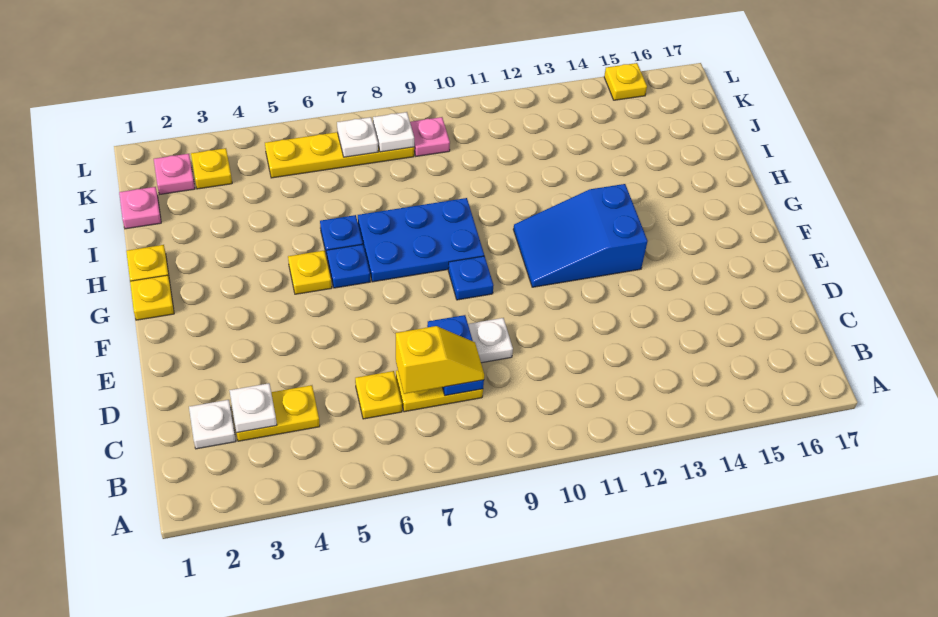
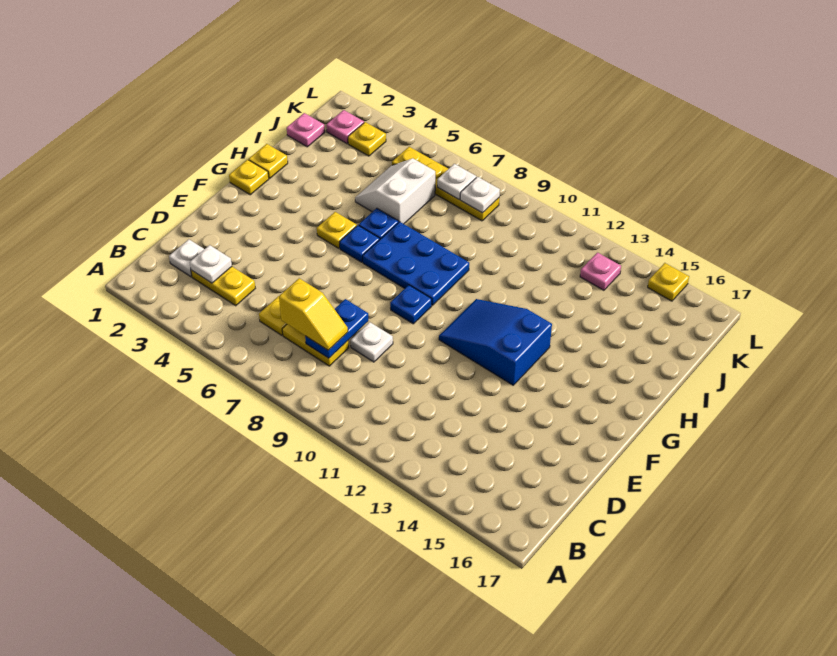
none -> white slope I5:J6 level 1 top 6
pink plate K9 level 1 -> pink plate K13 level 1

